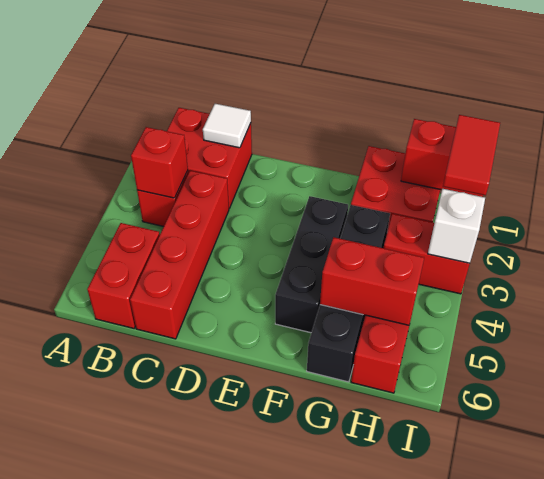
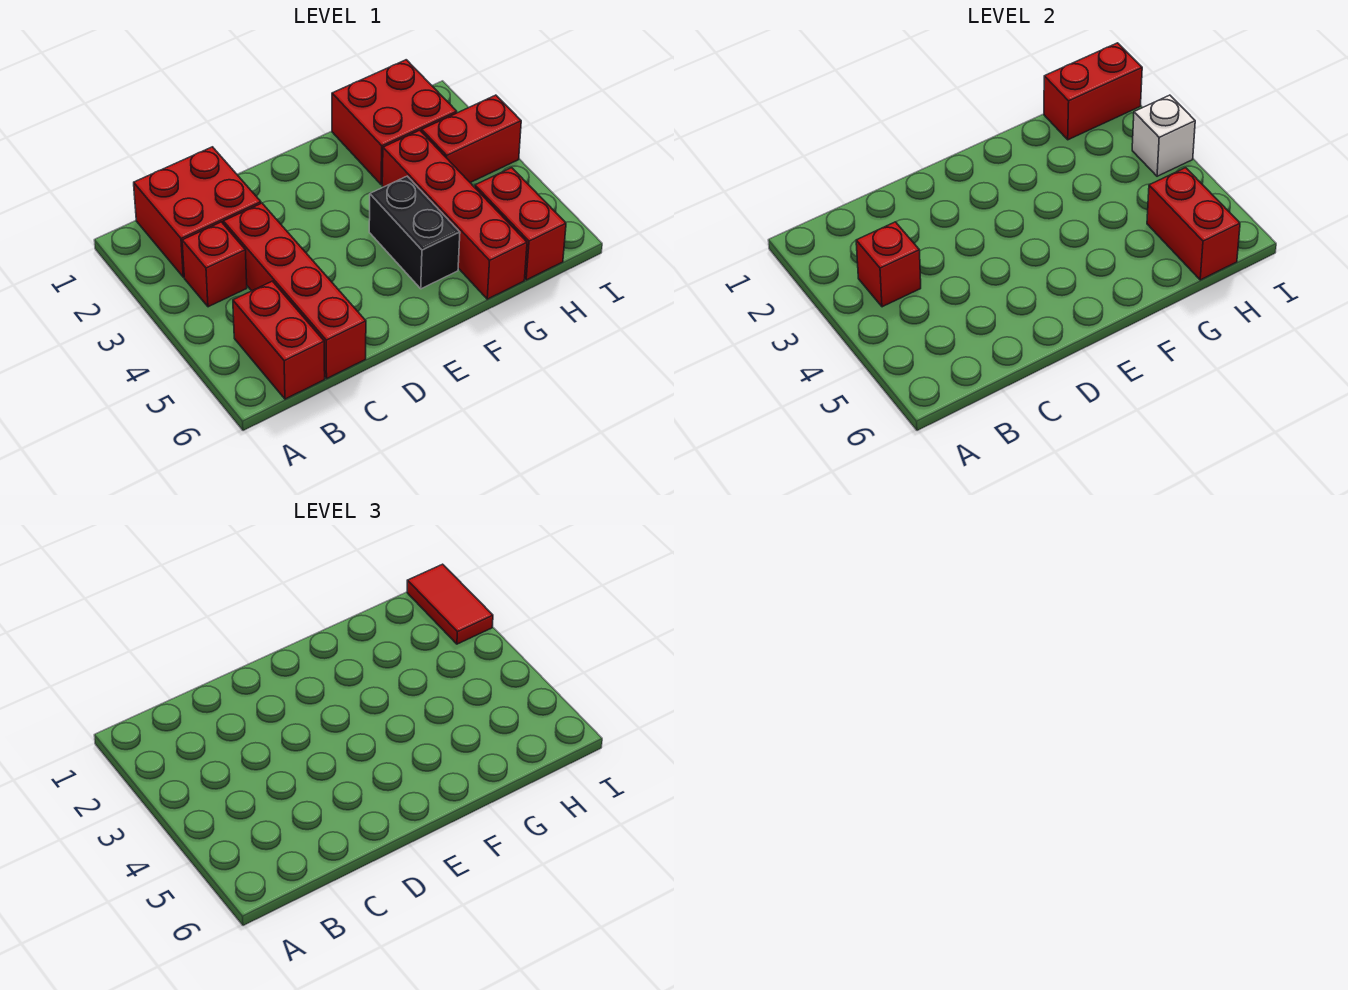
white tile C1 level 2 -> none
black brick F3:F5 level 1 -> black brick F4:F5 level 1
black brick G3:G6 level 1 -> red brick G3:G6 level 1
red brick G5:H5 level 2 -> red brick H5:H6 level 2

